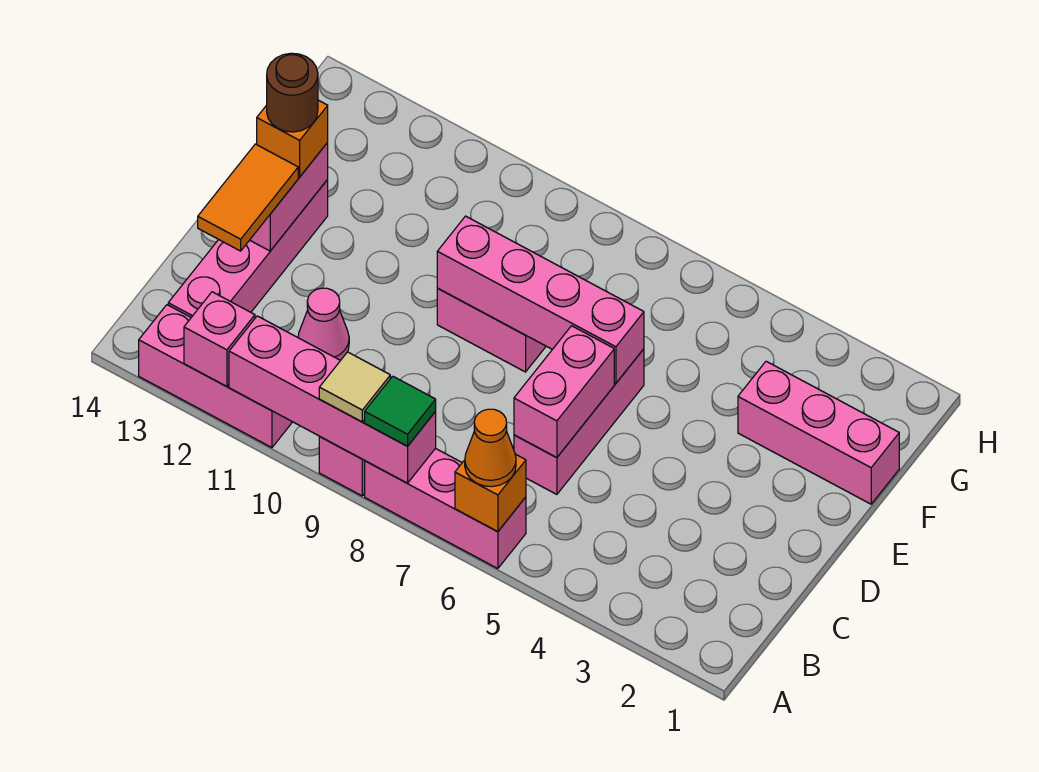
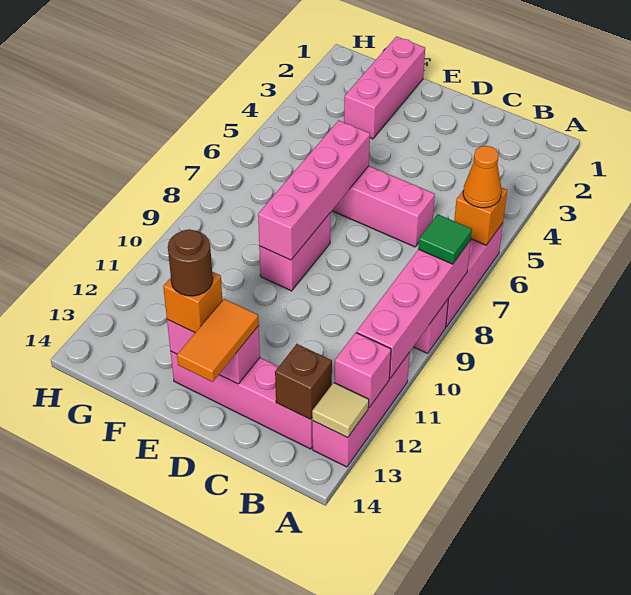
tan tile A9 level 3 -> tan tile A13 level 2
none -> brown brick B13 level 2
pink brick C6:D6 level 2 -> none
pink cone C11 level 1 -> none
orange tile C13:D13 level 3 -> orange tile D13:D14 level 3

